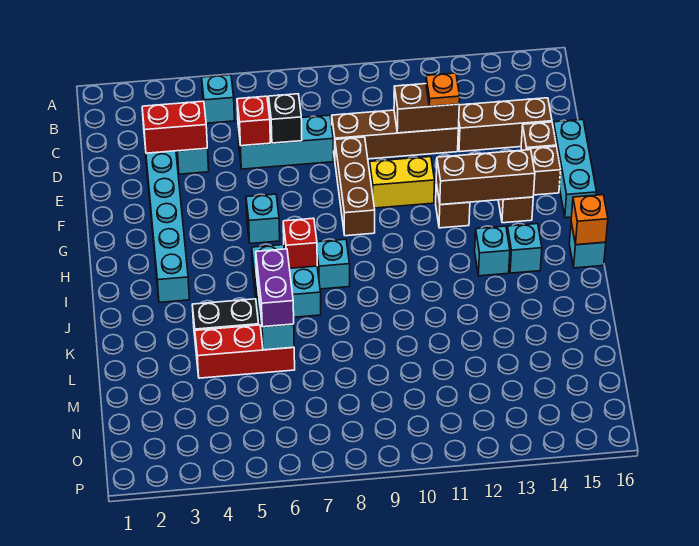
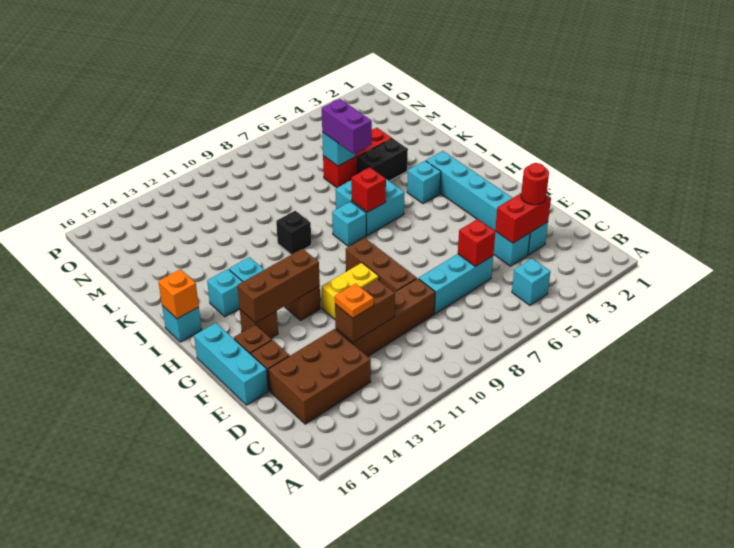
none -> red round brick D3 level 3
black brick D7 level 2 -> black brick J10 level 1
brown brick D13:D15 level 1 -> brown brick C13:D15 level 1
cyan brick G6 level 1 -> cyan brick I4 level 1

